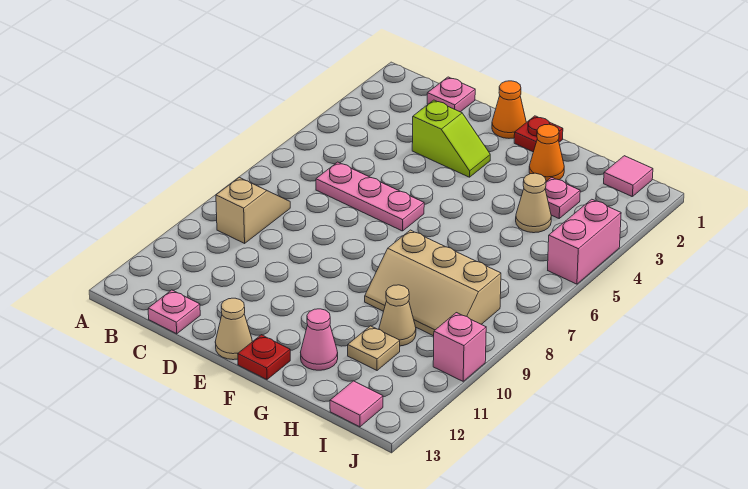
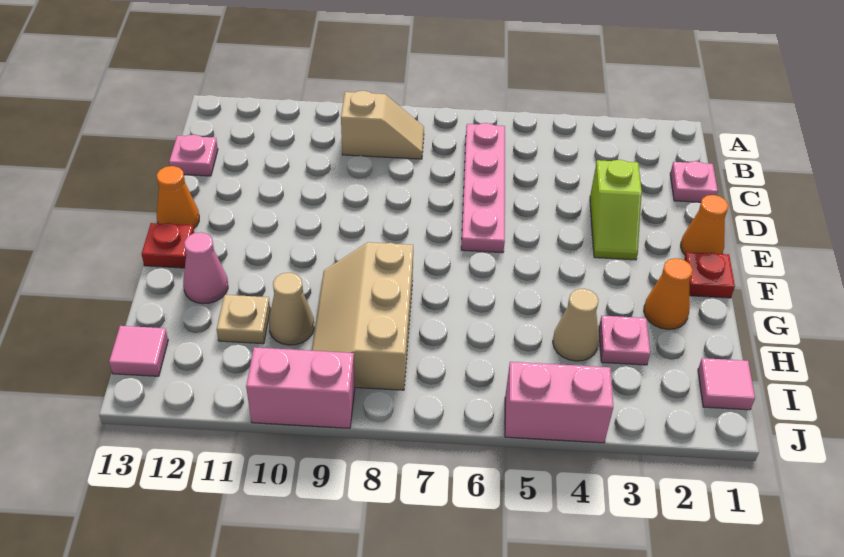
pink plate C6:E6 level 1 -> pink plate B6:E6 level 1
tan cone E13 level 1 -> orange cone E13 level 1
pink brick J10 level 1 -> pink brick J9:J10 level 1

